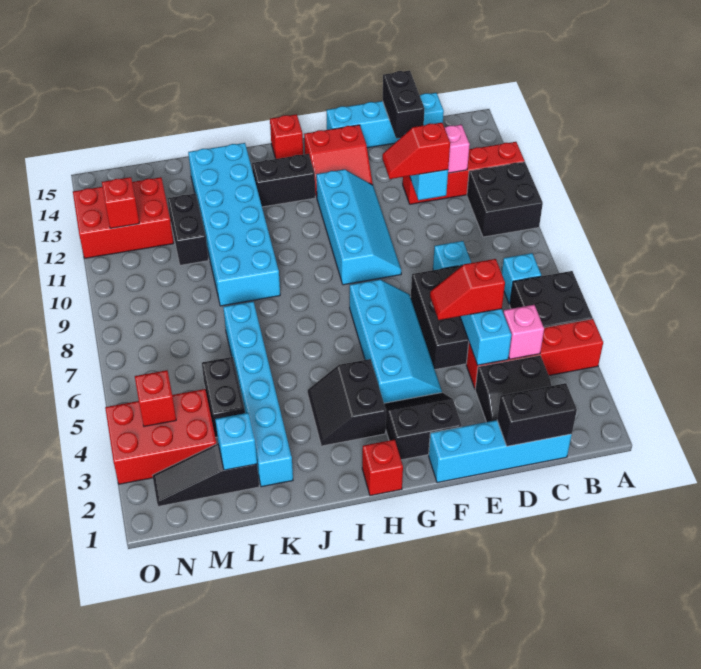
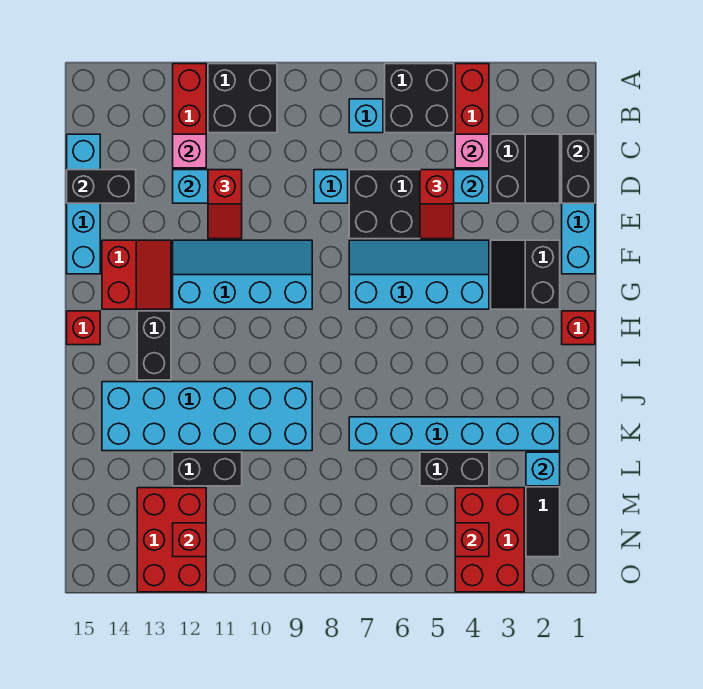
black slope H3:I4 level 1 top H -> none

